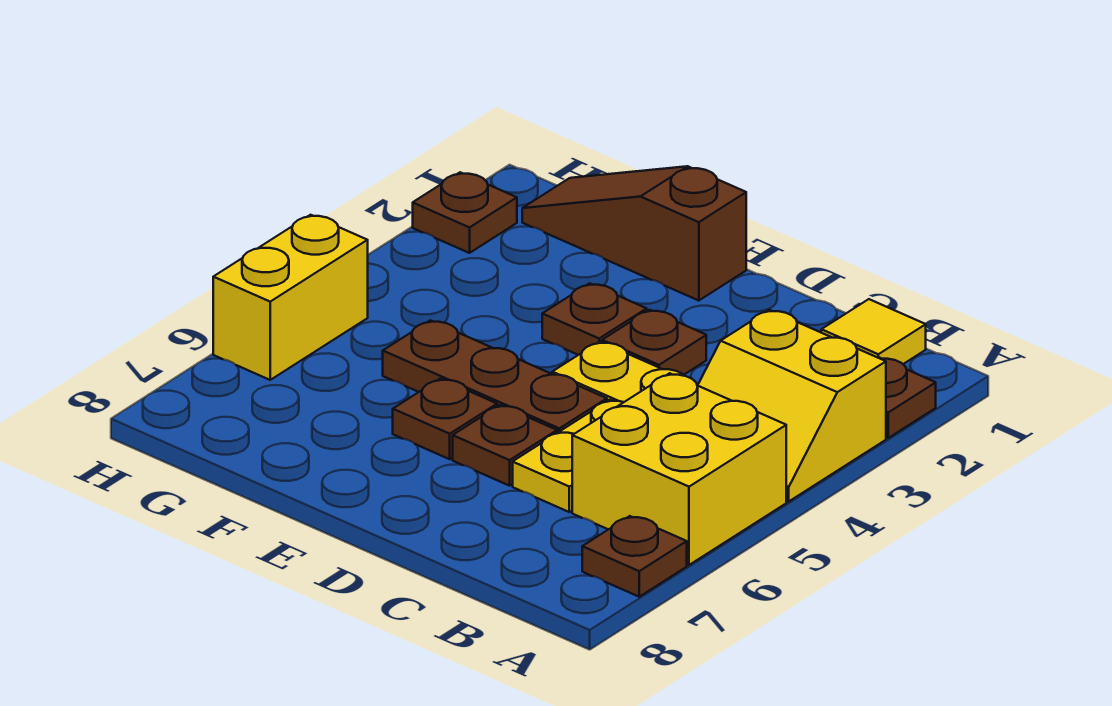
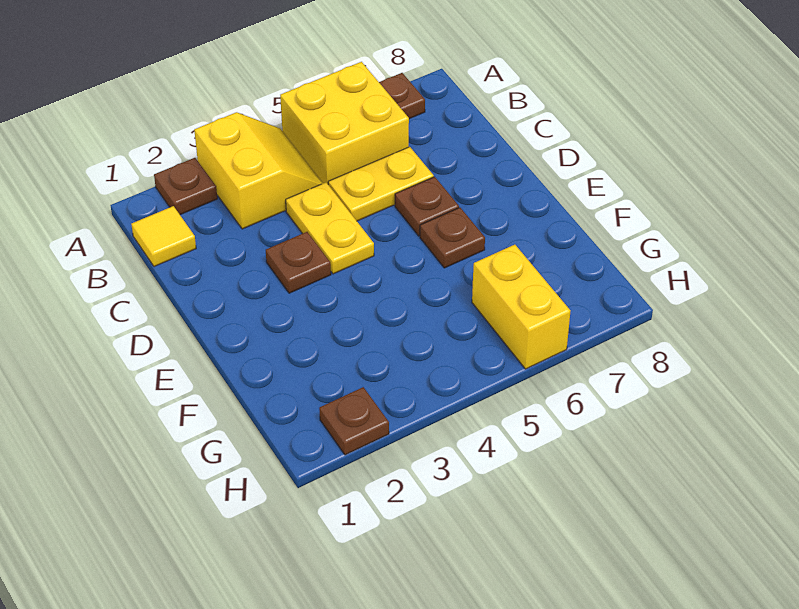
brown plate D5:F5 level 1 -> none
brown slope E1:G1 level 1 top E -> none
brown plate E3 level 1 -> none
yellow brick H5:H6 level 1 -> yellow brick G6:H6 level 1

